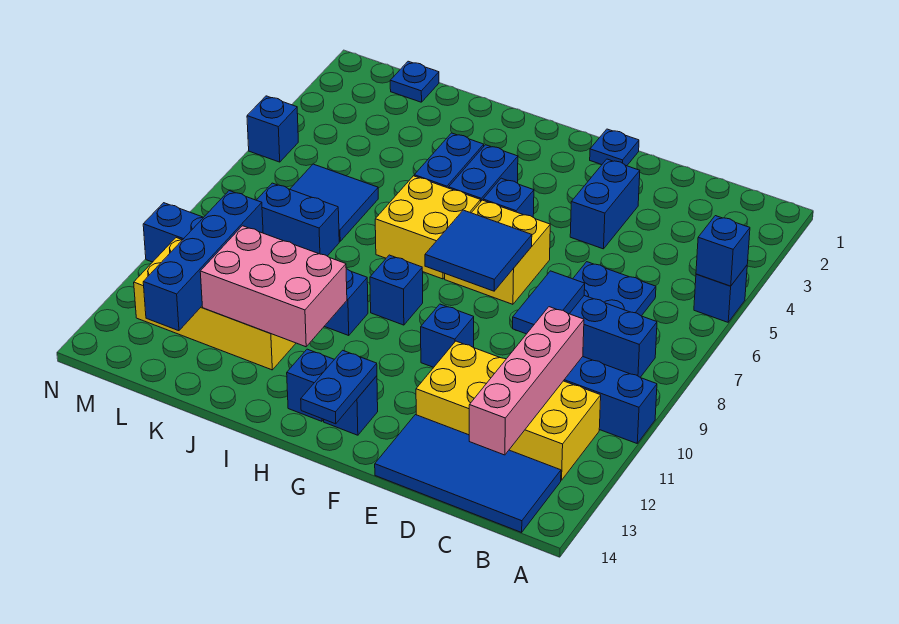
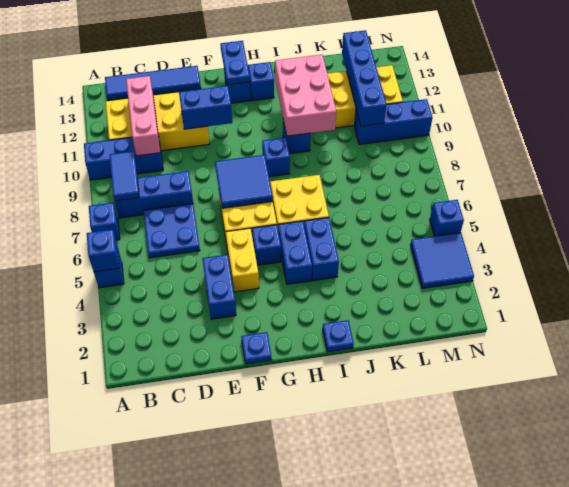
blue tile B13:E14 level 1 -> blue tile B14:E14 level 1
pink brick C10:C13 level 2 -> pink brick C10:C12 level 2
blue tile D8:D9 level 2 -> blue tile B8:B9 level 2
none -> yellow brick F4:F5 level 1
blue brick F10 level 1 -> blue brick A7 level 1
pink brick I11:K12 level 2 -> pink brick I10:J12 level 2
blue tile K6:L7 level 1 -> blue tile M3:N4 level 1
blue brick K8:L8 level 1 -> blue brick E11:F11 level 2
blue plate L1 level 1 -> blue plate I1 level 1

